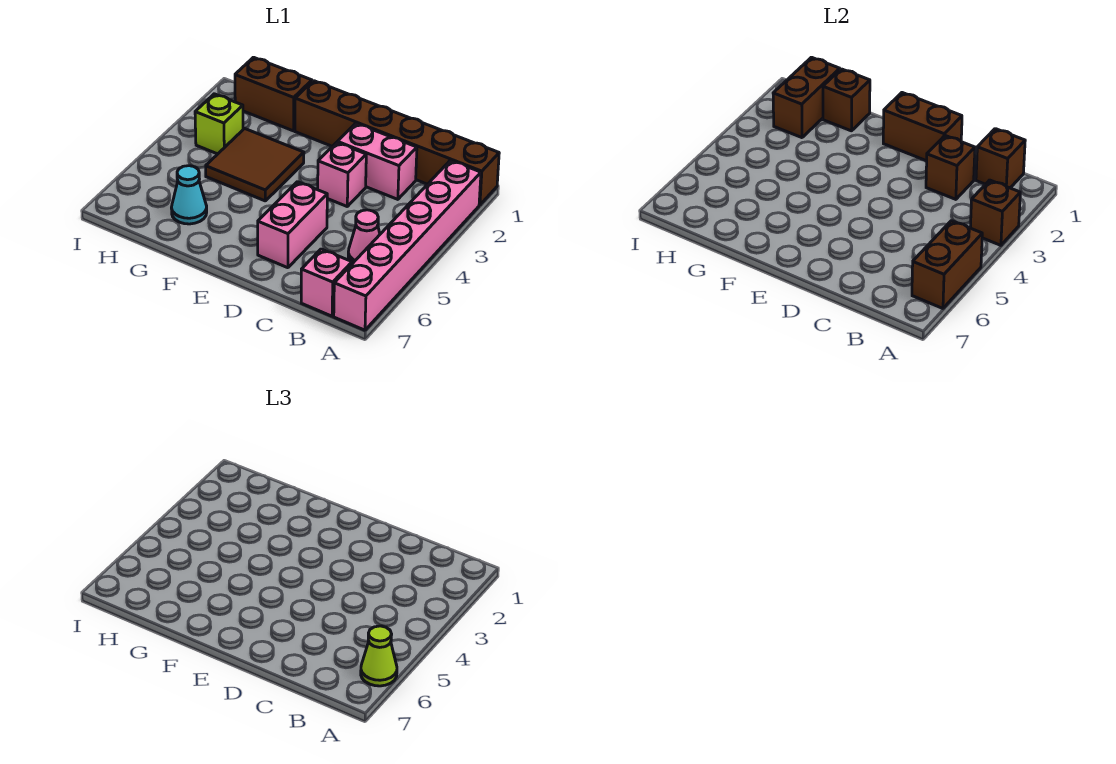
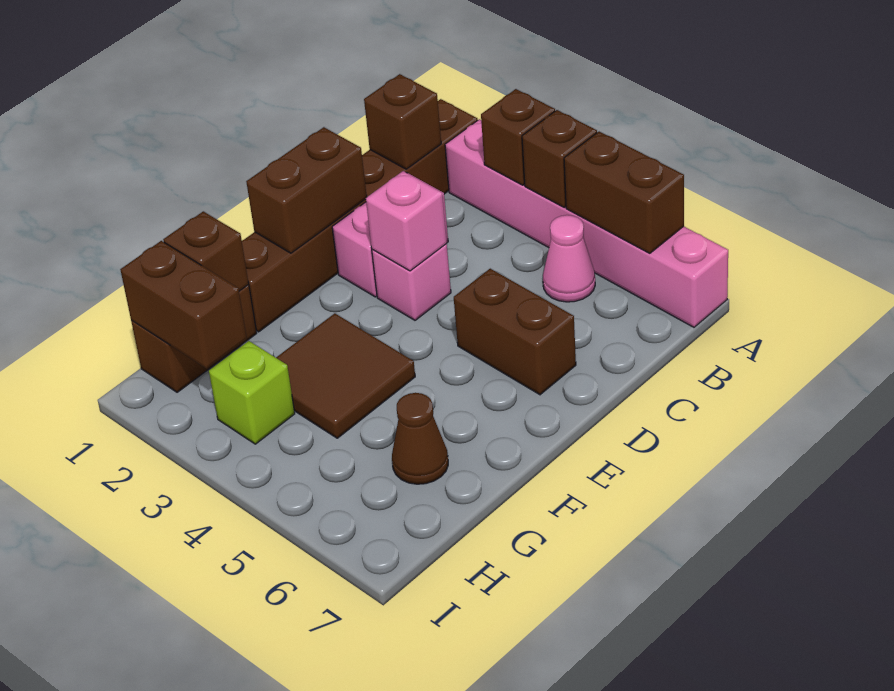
lime cone A6 level 3 -> none
pink brick B7 level 1 -> pink brick D3 level 2
brown brick C2 level 2 -> brown brick A4 level 2
pink brick D5:D6 level 1 -> brown brick D5:D6 level 1
cyan cone G6 level 1 -> brown cone G6 level 1

